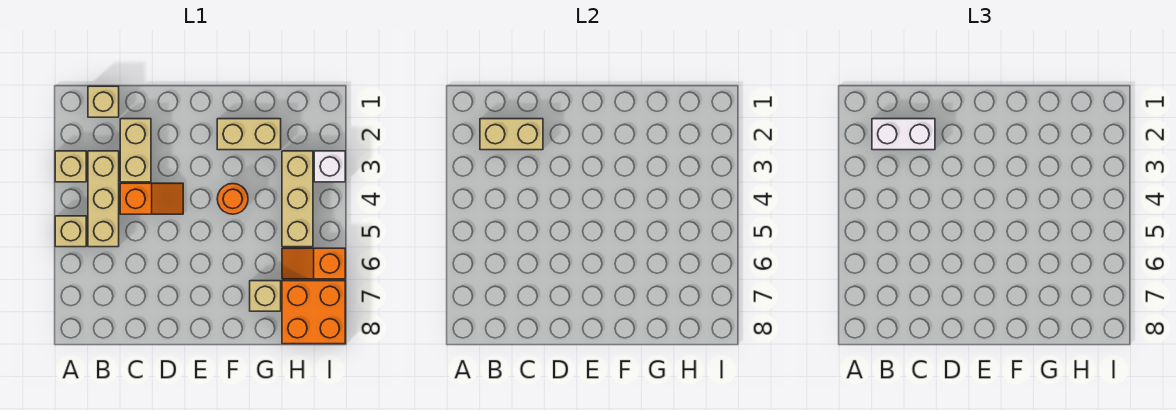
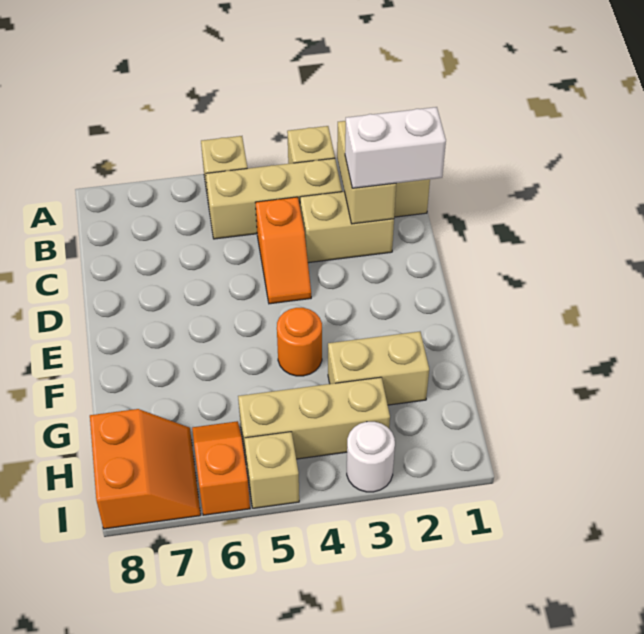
white brick B2:C2 level 3 -> white brick C1:C2 level 3
tan brick F2:G2 level 1 -> tan brick G2:G3 level 1
tan brick G7 level 1 -> tan brick I5 level 1
orange brick H7:I8 level 1 -> orange slope H7:I8 level 1 top 8
white brick I3 level 1 -> white round brick I3 level 1

